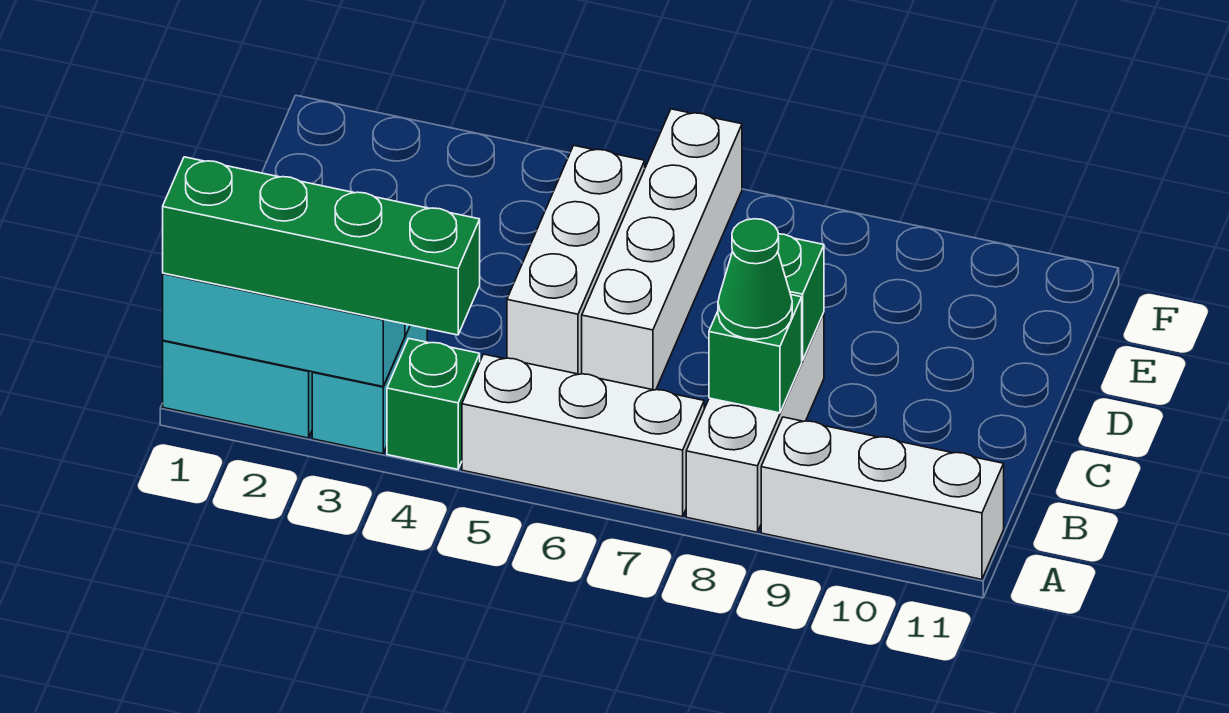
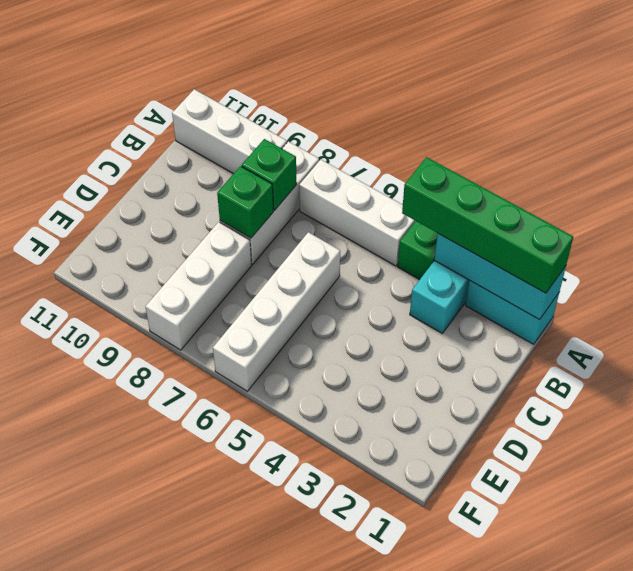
green cone B8 level 3 -> none
white brick C5:E5 level 1 -> white brick D8:F8 level 1

